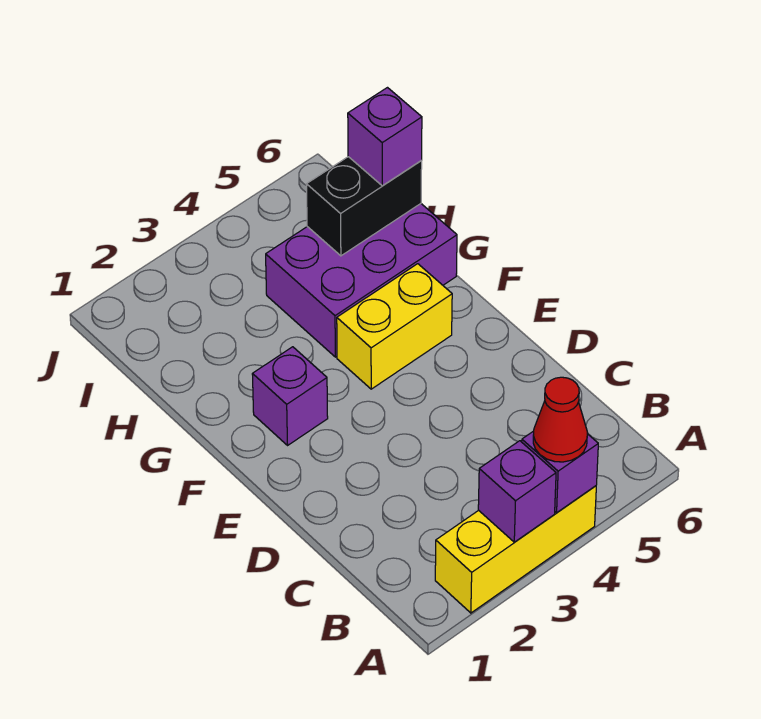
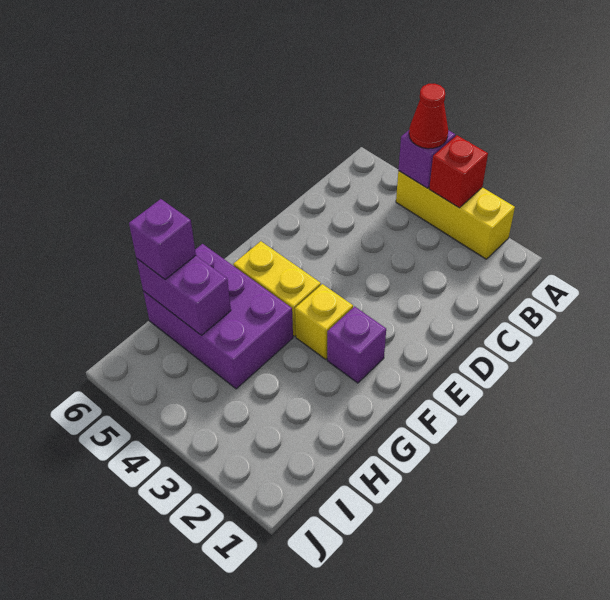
purple brick A3 level 2 -> red brick A3 level 2
none -> yellow brick F3 level 1
black brick H5:H6 level 2 -> purple brick H5:H6 level 2

